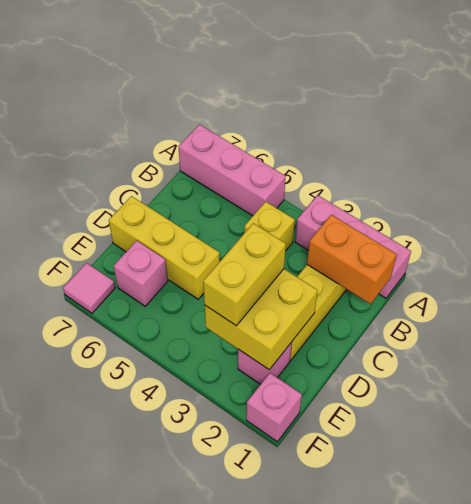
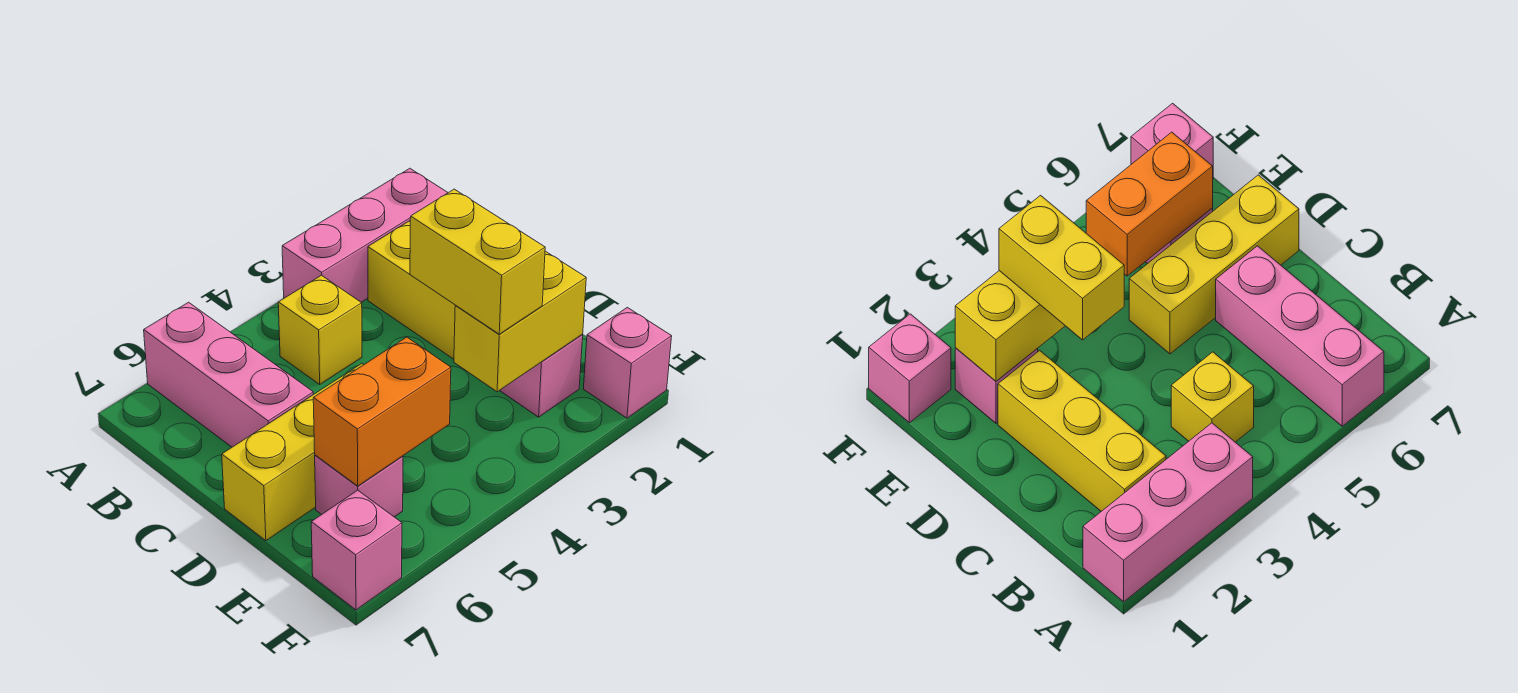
pink brick A5:A7 level 1 -> pink brick A6:C6 level 1
orange brick B1:B2 level 2 -> orange brick E5:E6 level 2
yellow brick D2:E3 level 2 -> yellow brick E2:E3 level 2
pink tile F7 level 1 -> pink brick F7 level 1

